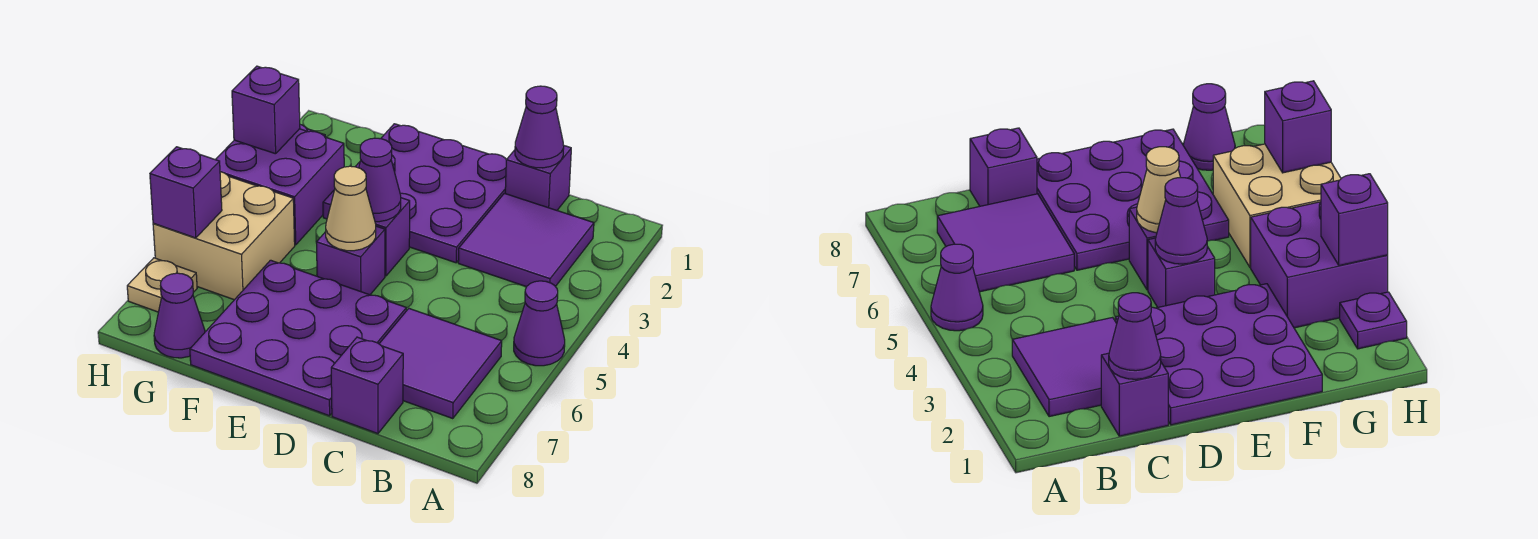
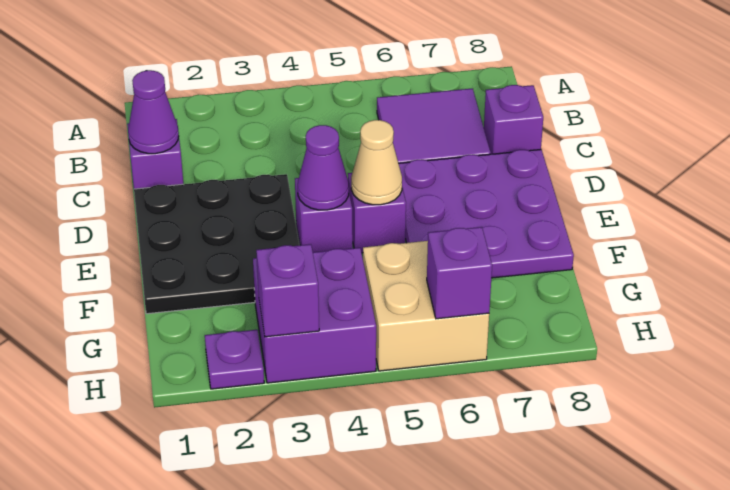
purple cone A5 level 1 -> none
purple tile B2:C3 level 1 -> none
purple plate D1:F3 level 1 -> black plate D1:F3 level 1
purple cone G8 level 1 -> none
tan plate H7 level 1 -> none

